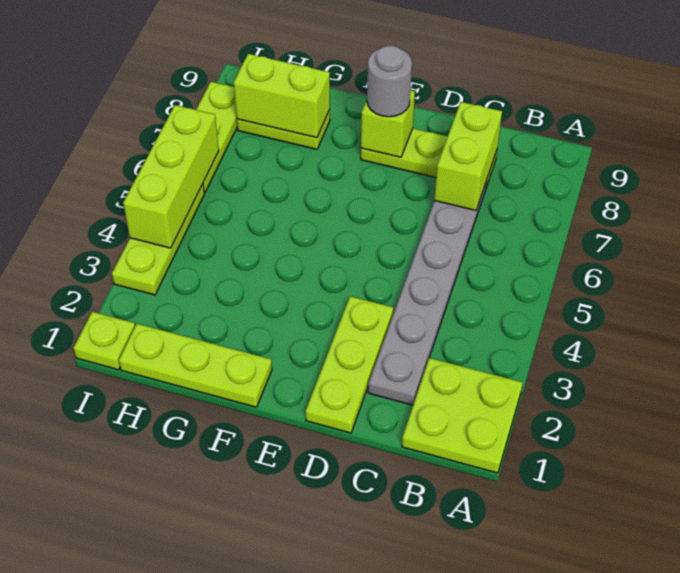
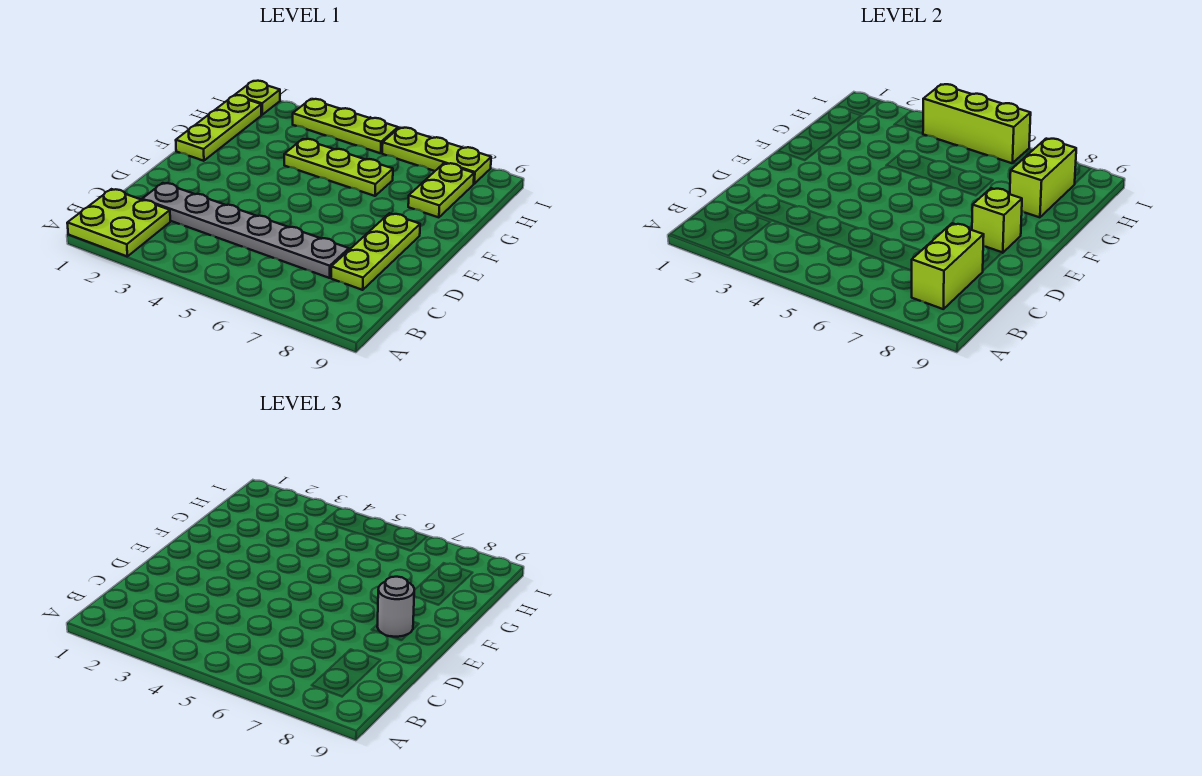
lime brick C7:C8 level 2 -> lime brick B8:C8 level 2
lime plate D1:D3 level 1 -> lime plate G4:G6 level 1

